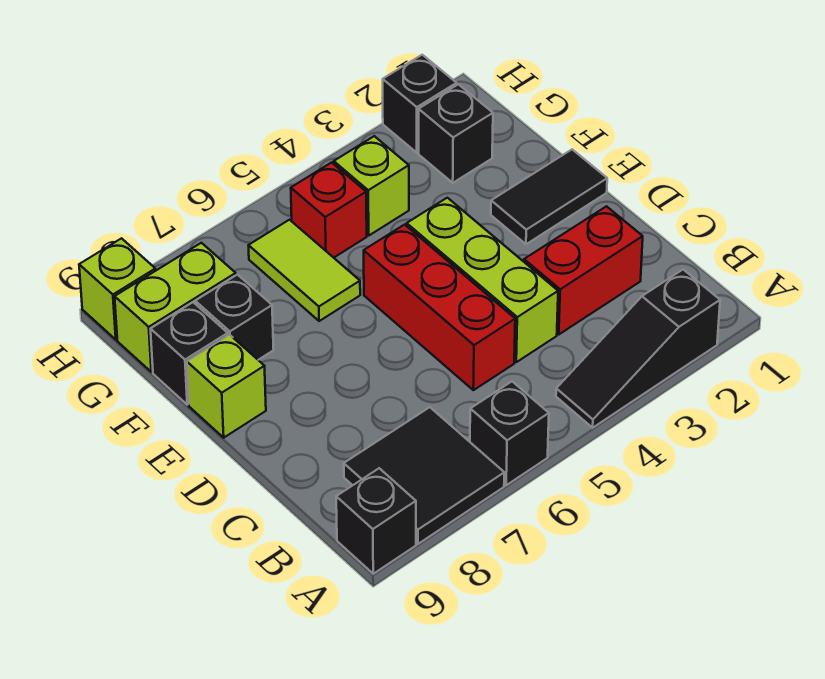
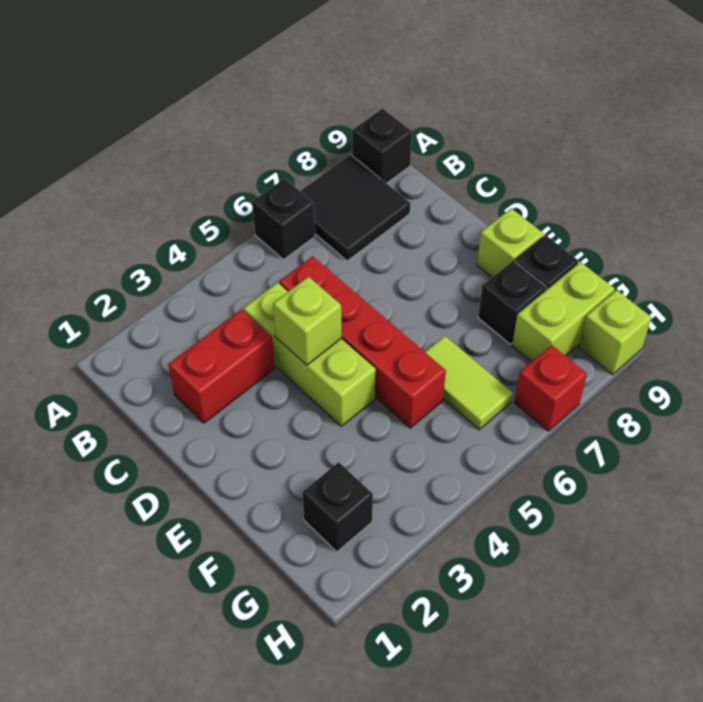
black slope A2:A4 level 1 top 2 -> none
red brick C5:E5 level 1 -> red brick C5:F5 level 1
black tile E1:E2 level 1 -> none
lime brick G4 level 1 -> lime brick D4 level 2
red brick G5 level 1 -> red brick H7 level 1
black brick H2 level 1 -> none

